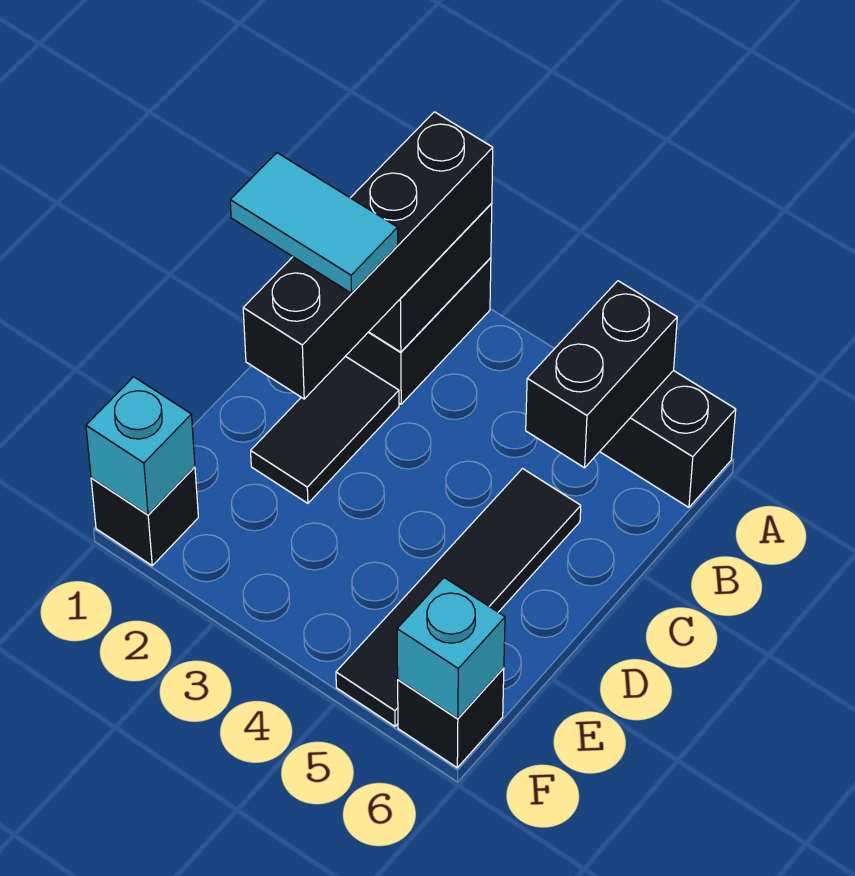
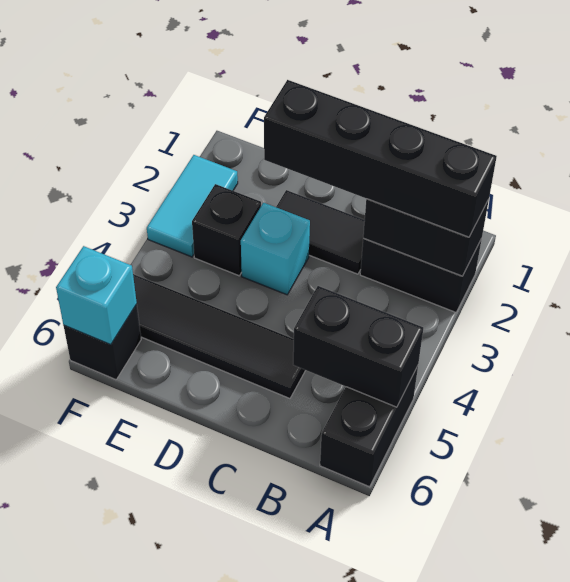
cyan tile C1:C2 level 4 -> cyan tile F2:F3 level 1
black brick F1 level 1 -> black brick E3 level 1
cyan brick F1 level 2 -> cyan brick D3 level 1

